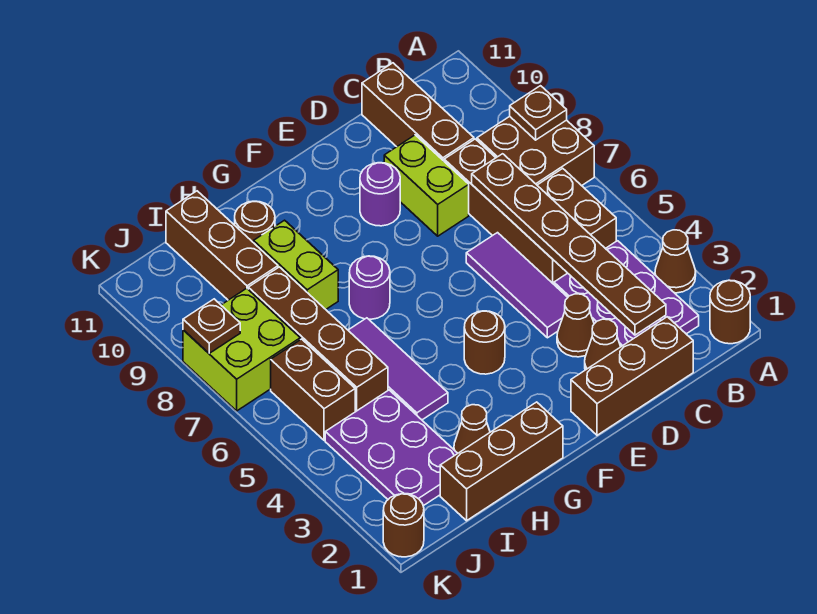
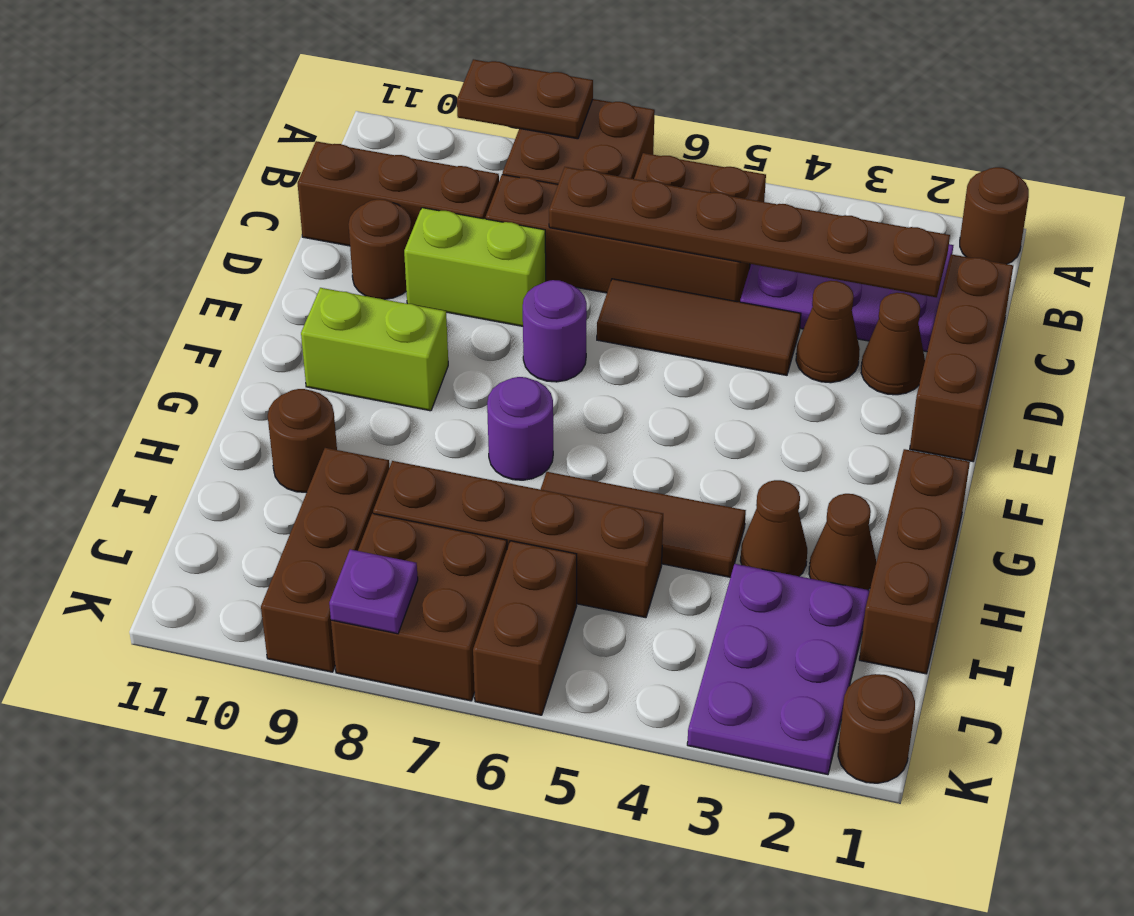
brown cone A3 level 1 -> brown cone H3 level 1
brown plate A8 level 2 -> brown plate A8:A9 level 2
purple tile D4:D6 level 1 -> brown tile D4:D6 level 1
purple round brick E9 level 1 -> purple round brick E7 level 1
brown round brick F4 level 1 -> brown round brick D10 level 1
purple tile H4:H6 level 1 -> brown tile H4:H6 level 1
lime brick H8:H9 level 1 -> lime brick F9:F10 level 1
purple plate I2:J4 level 1 -> purple plate I2:K3 level 1
brown brick I9:I11 level 1 -> brown brick I9:K9 level 1
brown brick J5:J6 level 1 -> brown brick J6:K6 level 1
lime brick J7:K8 level 1 -> brown brick J7:K8 level 1
brown plate K8 level 2 -> purple plate K8 level 2

